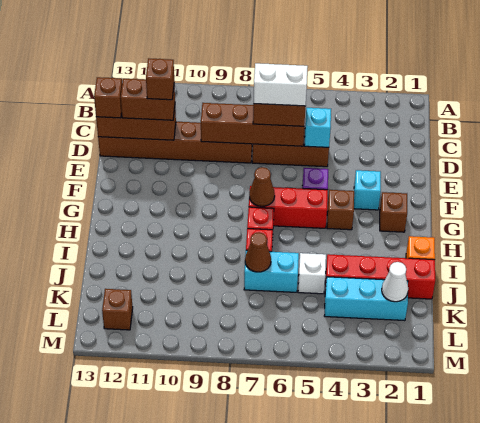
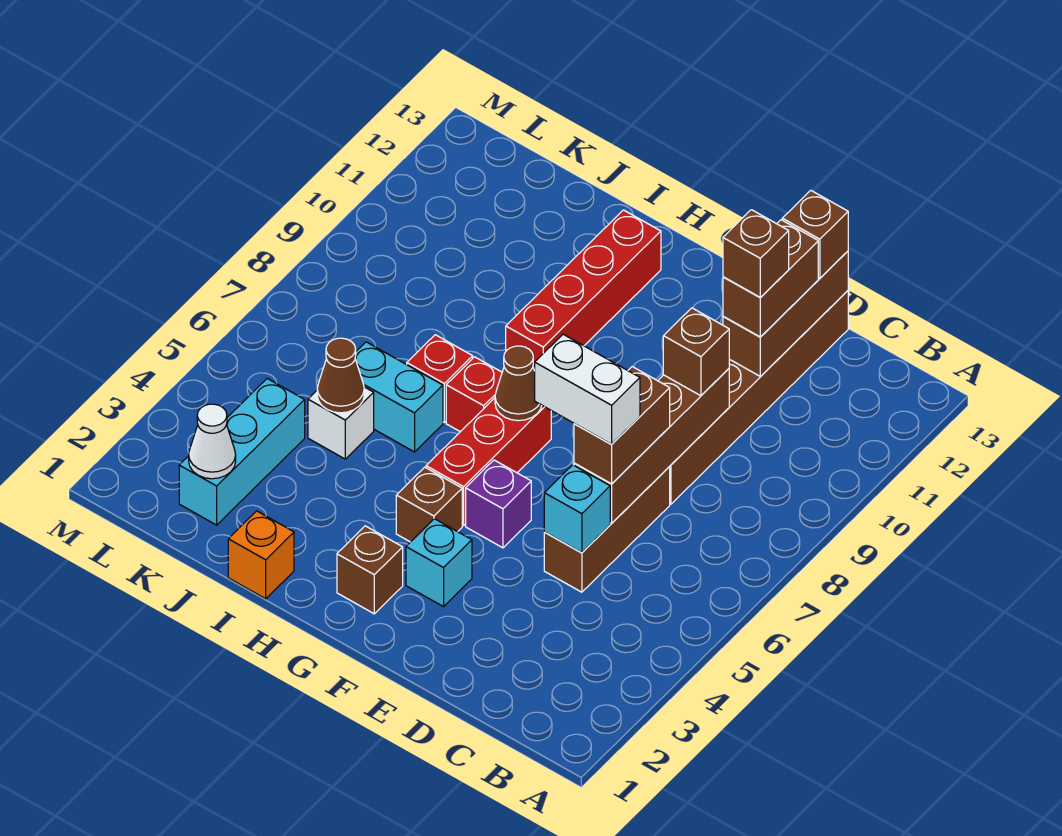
white brick D6:D7 level 4 -> white brick D6:E6 level 4
red brick J1:J4 level 1 -> red brick H9:H12 level 1
cyan brick J6:J7 level 1 -> cyan brick I6:J6 level 1
brown cone J7 level 2 -> brown cone J5 level 2
brown brick L12 level 1 -> brown brick D9 level 3

